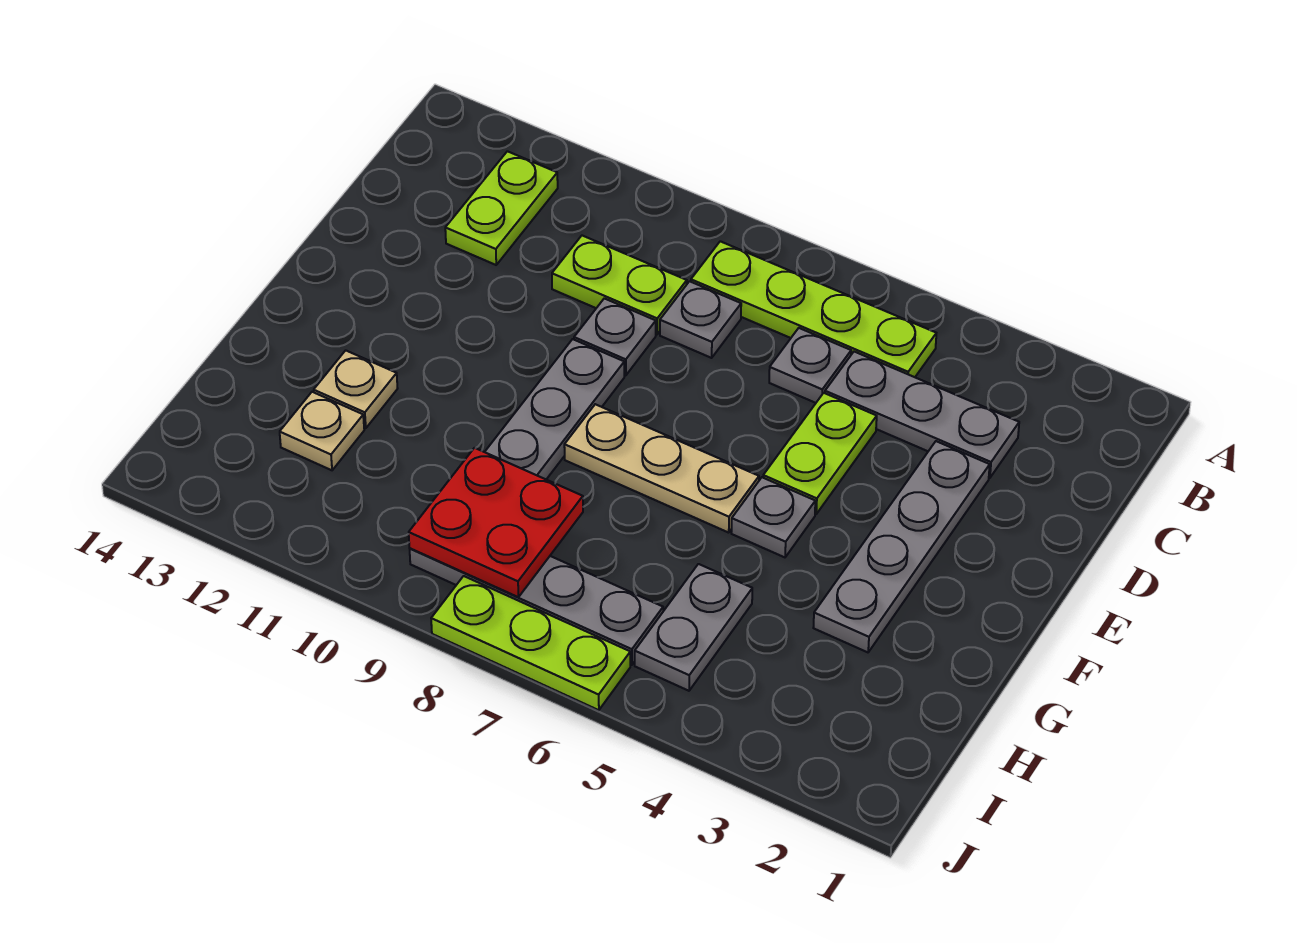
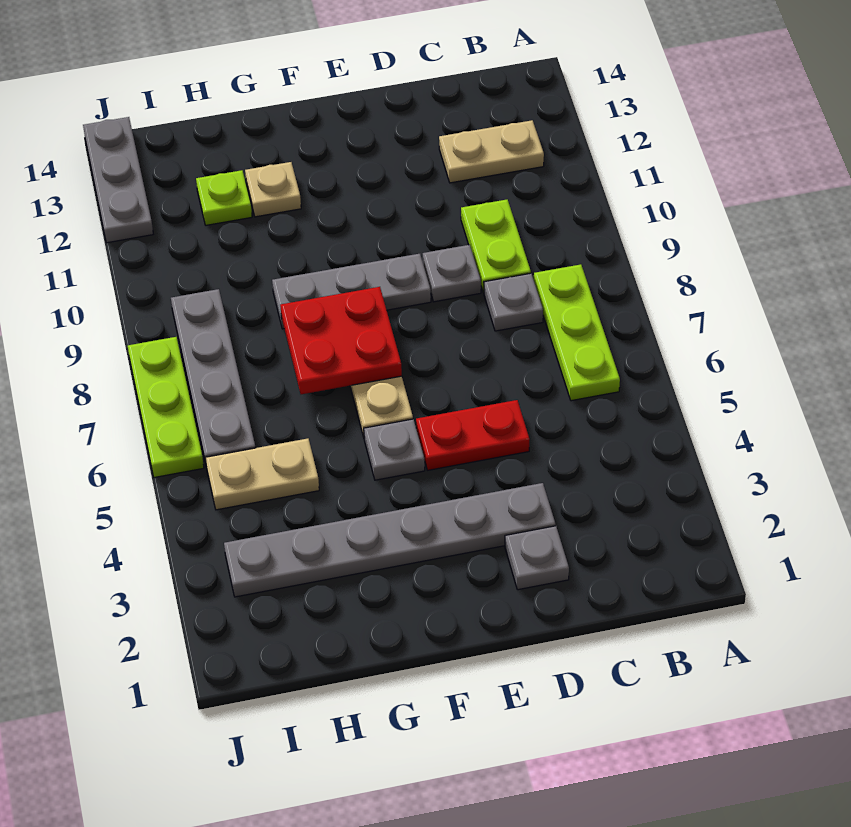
lime plate B5:B8 level 1 -> lime plate B6:B8 level 1
lime plate B12:C12 level 1 -> tan plate B12:C12 level 1
grey plate C3:C5 level 1 -> grey plate J12:J14 level 1
grey plate C6 level 1 -> grey plate D2 level 1
grey plate D3:G3 level 1 -> grey plate D3:I3 level 1
lime plate D5:E5 level 1 -> red plate D5:E5 level 1
grey plate H5:I5 level 1 -> tan plate H5:I5 level 1
red plate H8:I9 level 2 -> red plate F7:G8 level 2
tan plate H12 level 1 -> lime plate H12 level 1

